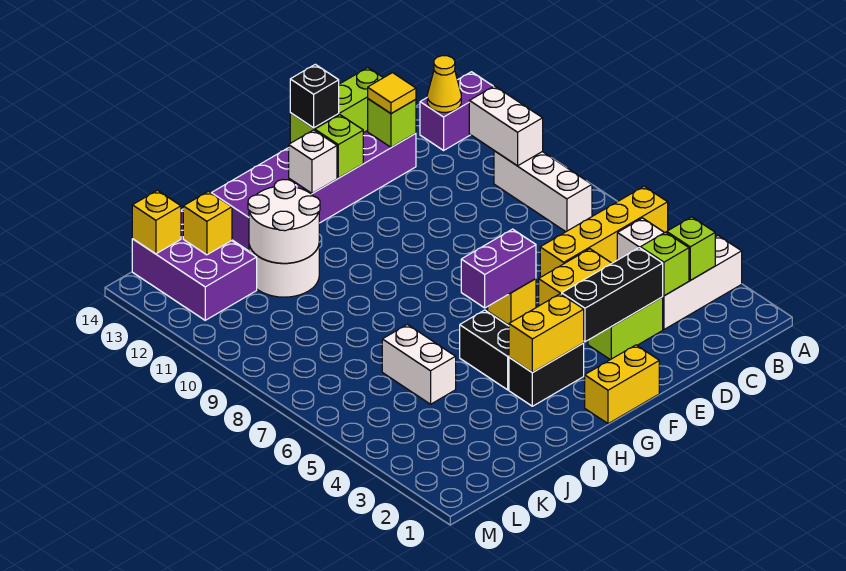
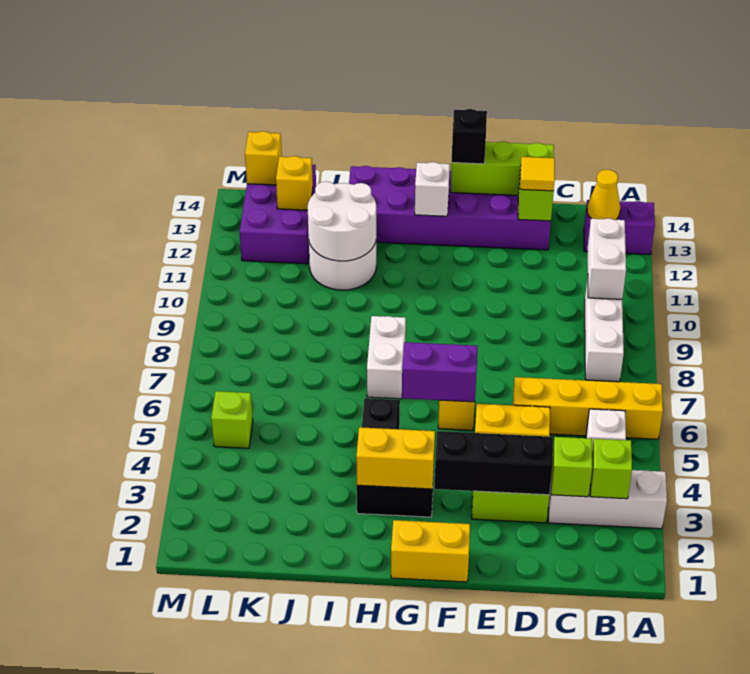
lime brick F13 level 2 -> lime brick L5 level 1
white brick J5:J6 level 1 -> white brick H7:H8 level 1

